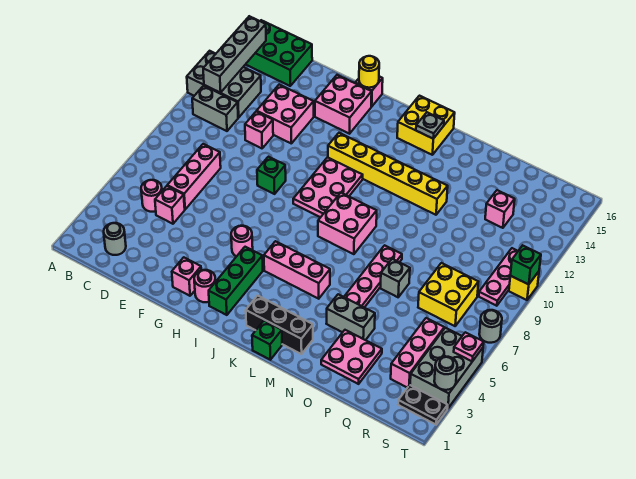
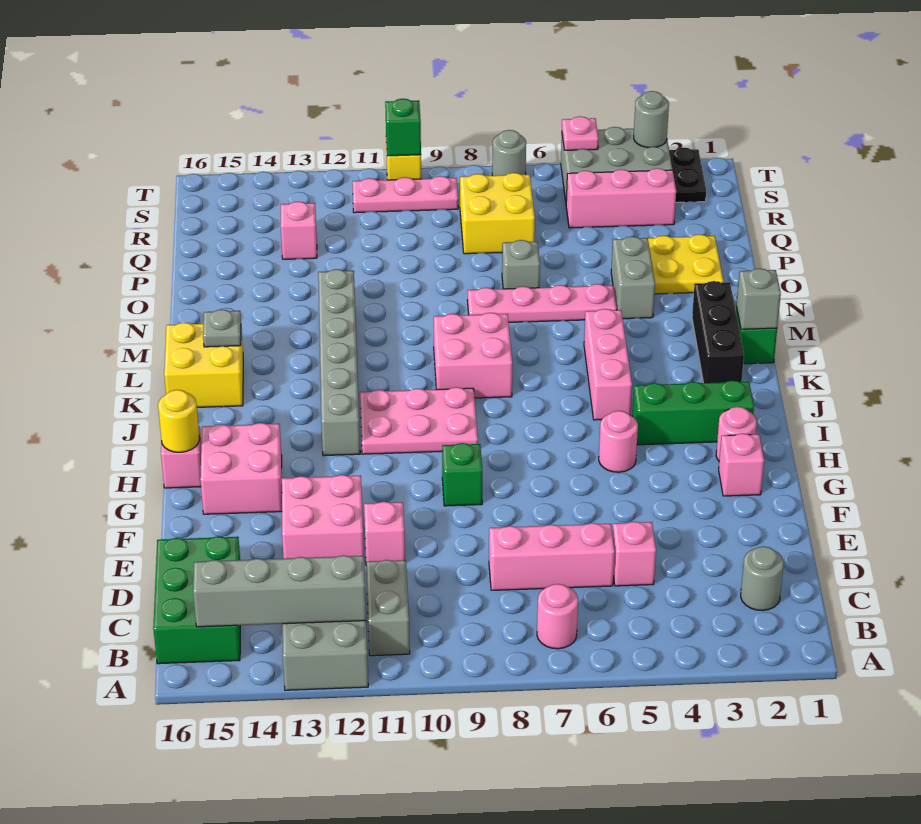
pink round brick C5 level 1 -> pink round brick B7 level 1
yellow brick I12:N12 level 1 -> grey brick I12:N12 level 1
none -> grey brick L1 level 2
pink plate O2:P3 level 1 -> yellow plate O2:P3 level 1

